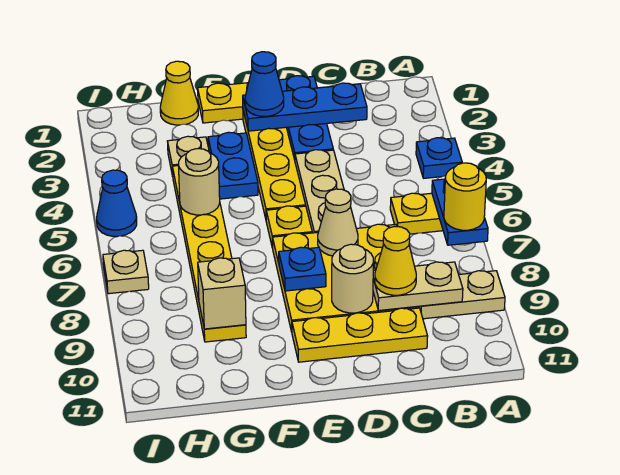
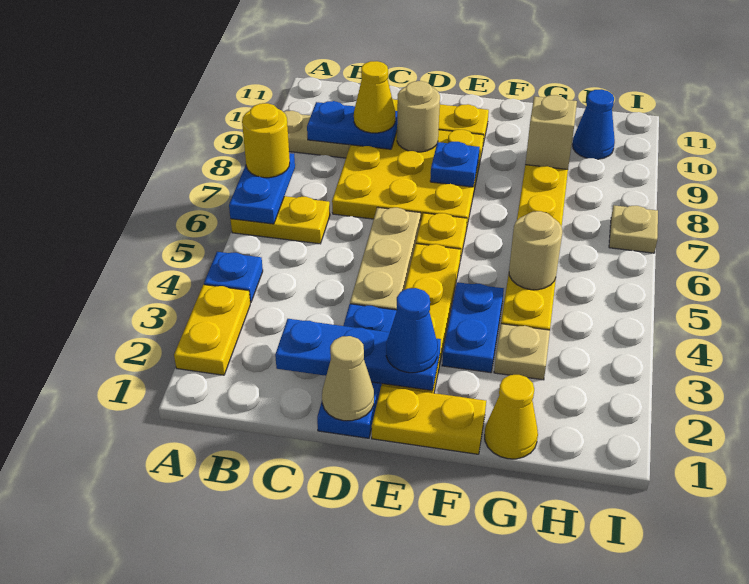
none -> yellow plate A2:A3 level 1
tan plate B9:C9 level 2 -> blue plate B9:C9 level 2
tan cone D7 level 2 -> tan cone D1 level 2
blue cone I5 level 1 -> blue cone H10 level 1

